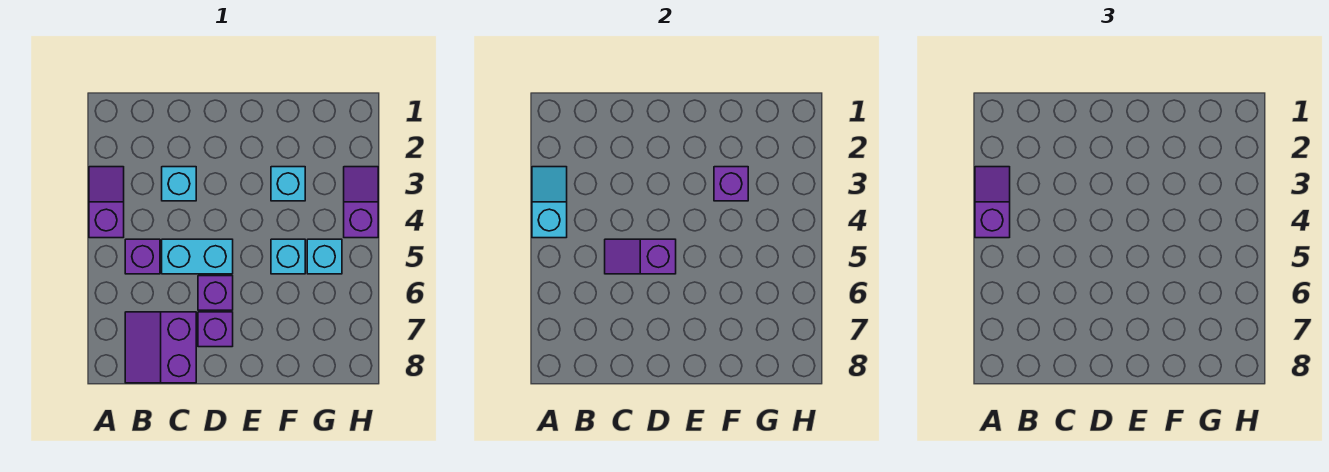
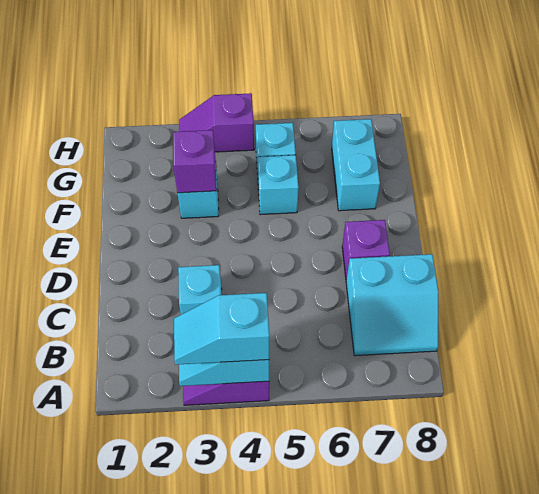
purple slope A3:A4 level 3 top 4 -> cyan slope A3:A4 level 3 top 4
purple brick B5 level 1 -> none
purple slope B7:C8 level 1 top C -> cyan slope B7:C8 level 1 top C
cyan brick C5:D5 level 1 -> cyan brick F7:G7 level 1
purple slope C5:D5 level 2 top D -> none
purple brick D6 level 1 -> none

